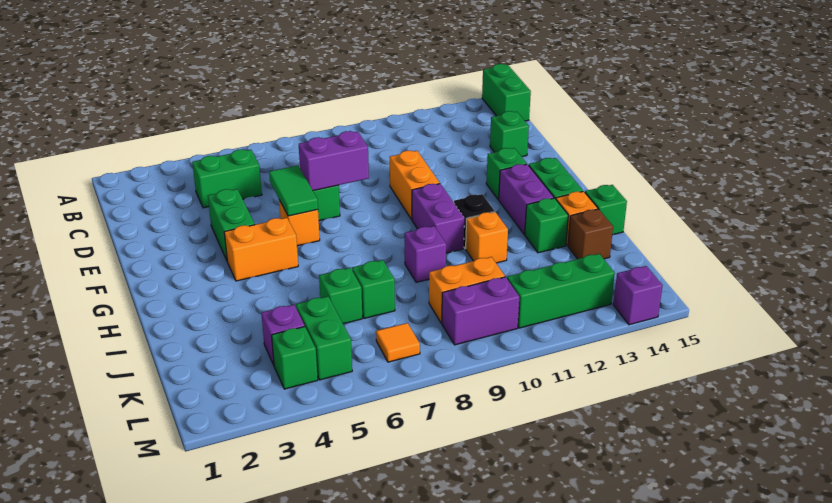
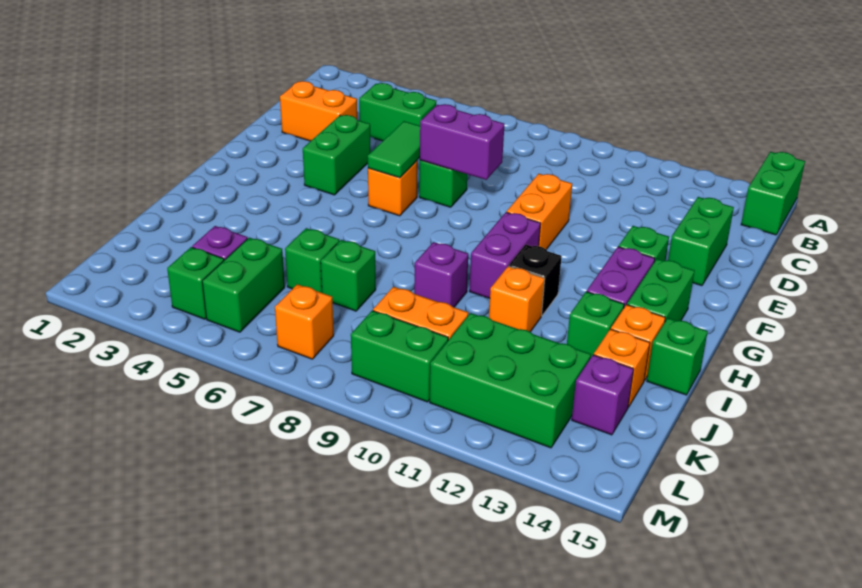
green brick D14 level 1 -> green brick D14:E14 level 1
orange brick G4:G5 level 1 -> orange brick D2:D3 level 1
brown brick J14 level 1 -> orange brick J14 level 1
orange tile L7 level 1 -> orange brick L7 level 1
purple brick L9:L10 level 1 -> green brick L9:L10 level 1
green brick L11:L13 level 1 -> green brick K11:L13 level 1
purple brick M14 level 1 -> purple brick K14 level 1

